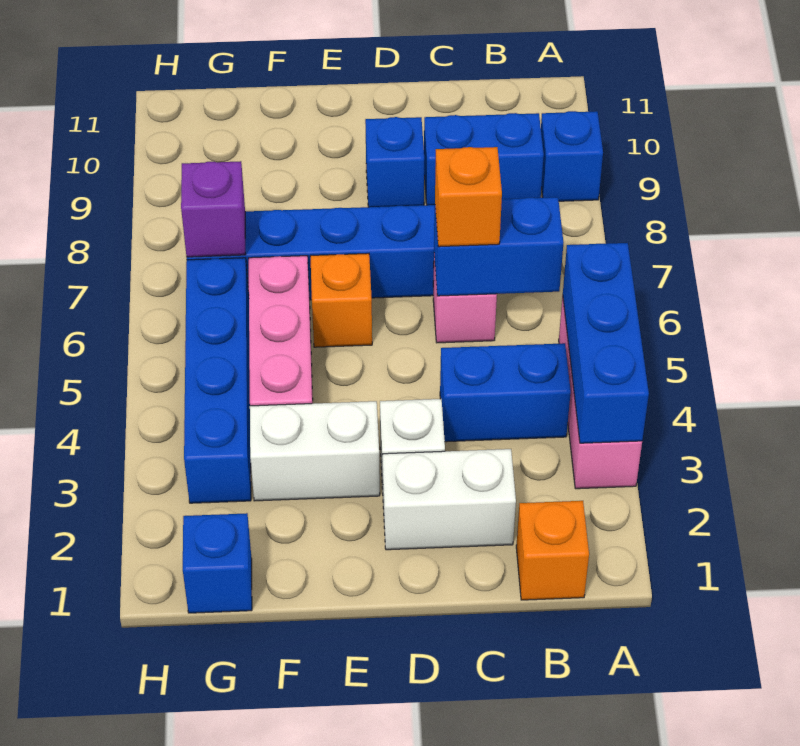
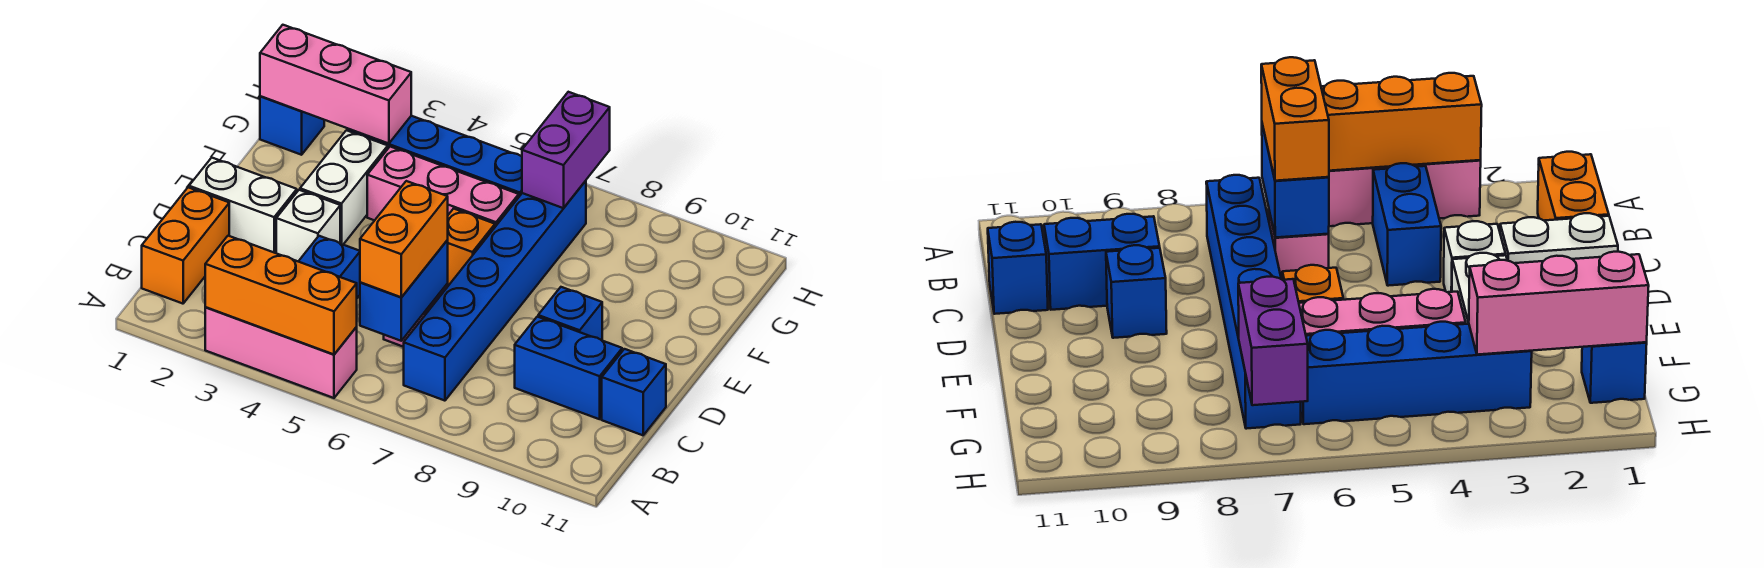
blue brick A3:A5 level 2 -> orange brick A3:A5 level 2
blue brick A9 level 1 -> blue brick C11 level 1
orange brick B1 level 1 -> orange brick B1:C1 level 1
blue brick B9:C9 level 1 -> blue brick C9:C10 level 1
white brick C2:D2 level 1 -> white brick D1:D2 level 1
orange brick C6 level 3 -> orange brick B6:C6 level 3
none -> pink brick G1:G3 level 2
purple brick G7 level 2 -> purple brick G7:H7 level 2

